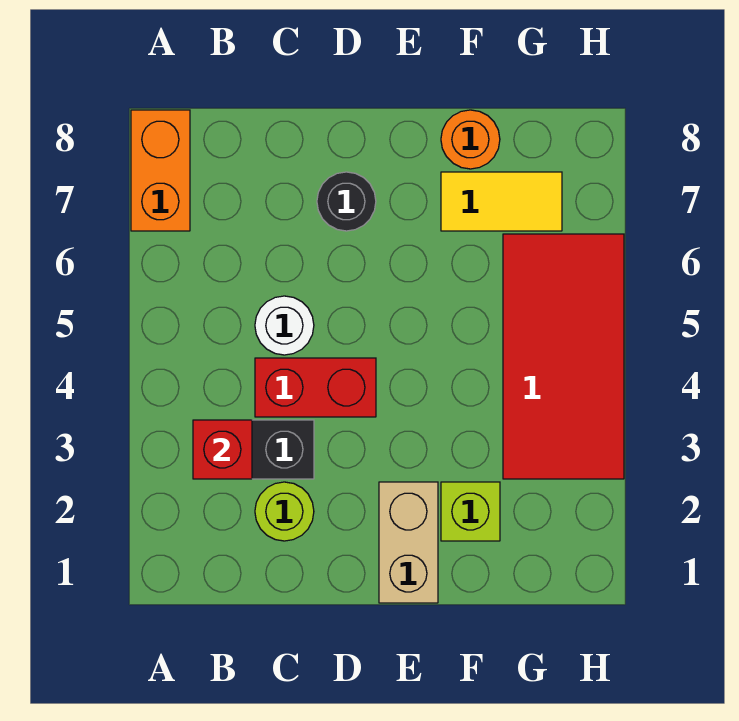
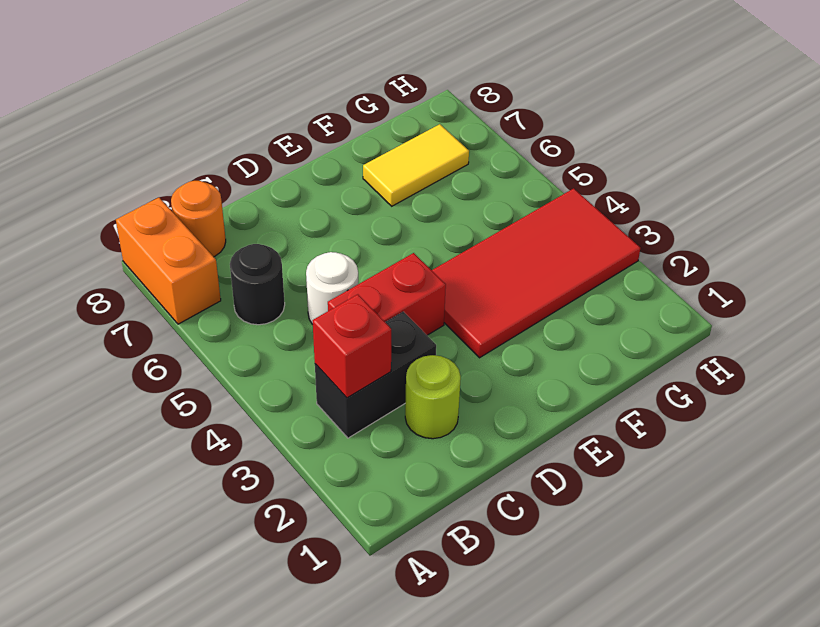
black round brick D7 level 1 -> black round brick B6 level 1
tan brick E1:E2 level 1 -> none
lime brick F2 level 1 -> none
orange round brick F8 level 1 -> orange round brick B8 level 1
red tile G3:H6 level 1 -> red tile E3:H4 level 1

